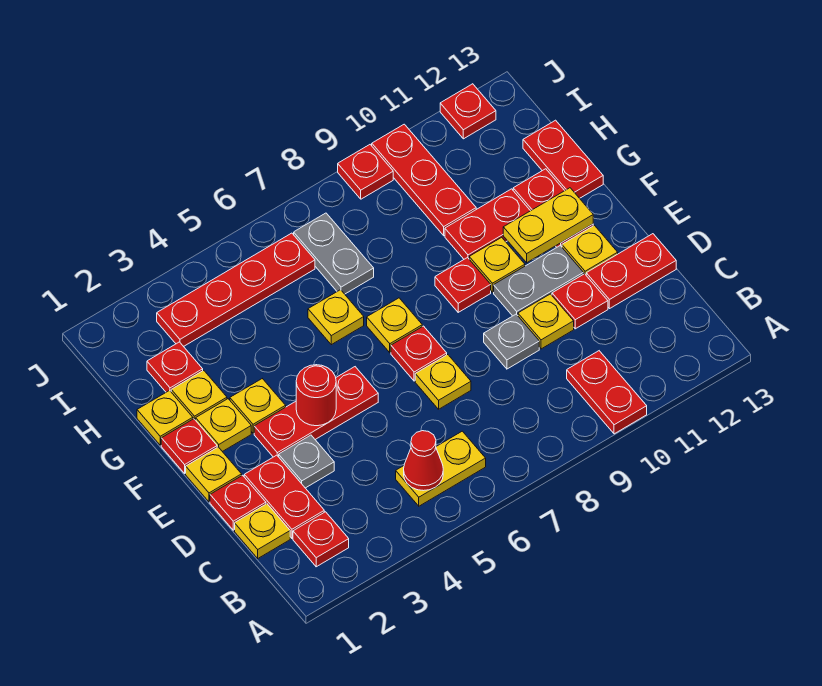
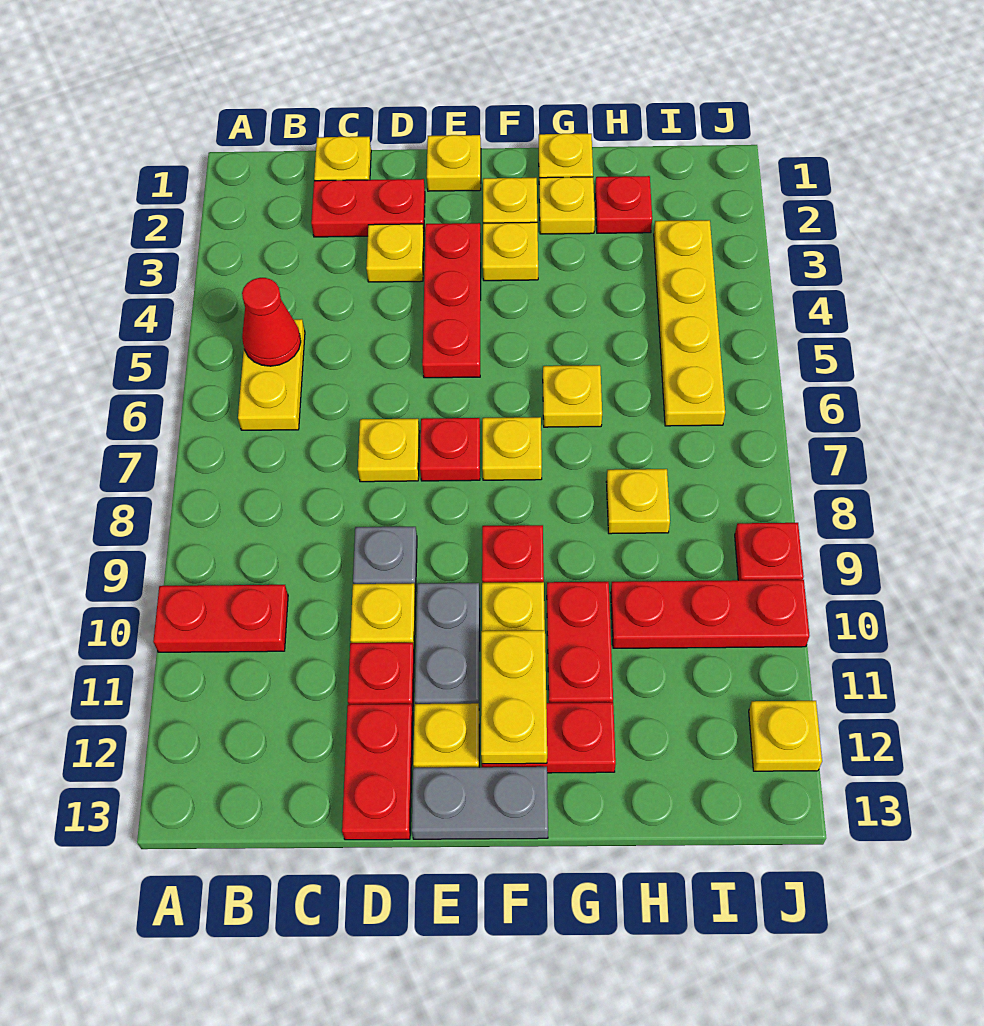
red plate B2 level 1 -> none
red plate D1 level 1 -> none
grey plate D3 level 1 -> yellow plate D3 level 1
red round brick E4 level 2 -> none
red plate F1 level 1 -> none
red plate G13:H13 level 1 -> none
grey plate H7:I7 level 1 -> grey plate E13:F13 level 1
none -> yellow plate H8 level 1
red plate I3:I6 level 1 -> yellow plate I3:I6 level 1
red plate J12 level 1 -> yellow plate J12 level 1

